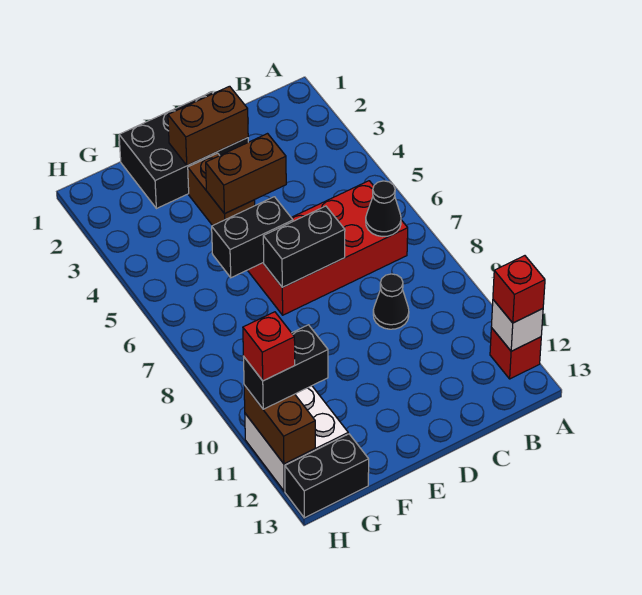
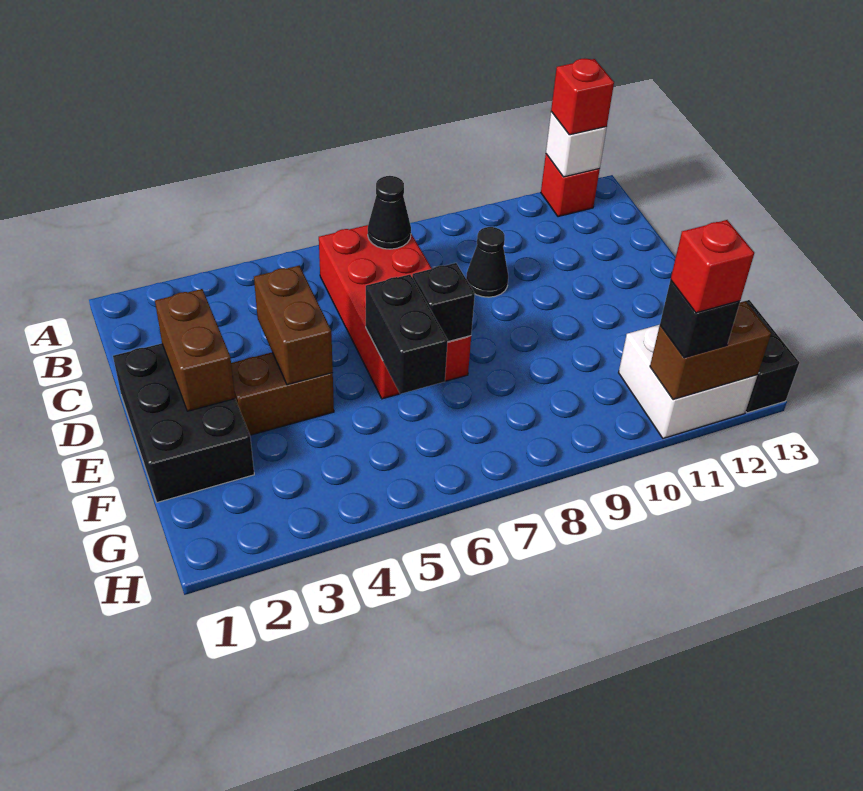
black brick D7:E7 level 2 -> black brick E7 level 2
black brick G11:H11 level 3 -> black brick H11 level 3

